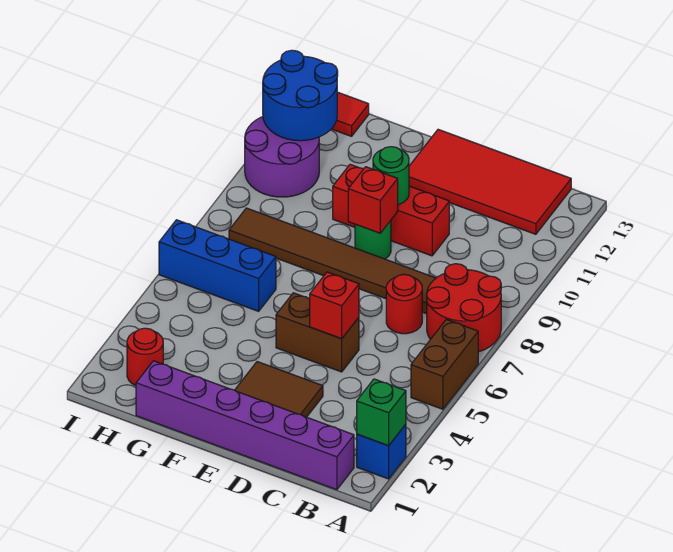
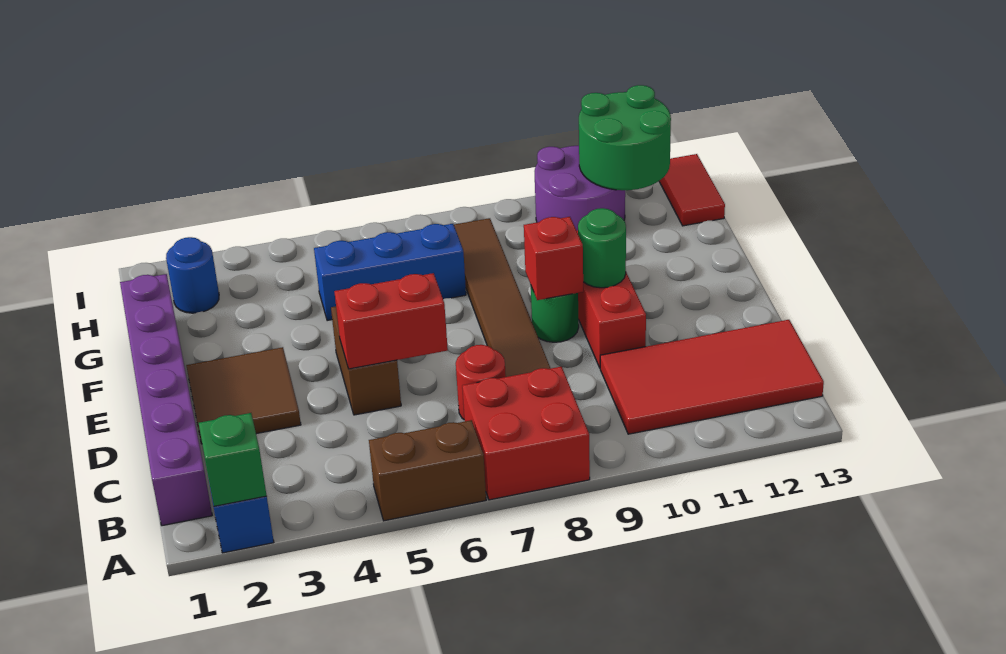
red round brick A7:B8 level 1 -> red brick A7:B8 level 1
red tile B12:E13 level 1 -> red tile B10:C13 level 1
red brick D5 level 2 -> red brick D5:D6 level 2
blue brick G6:I6 level 1 -> blue brick G5:G7 level 1
red round brick H2 level 1 -> blue round brick H2 level 1
blue round brick H11:I12 level 2 -> green round brick H11:I12 level 2

